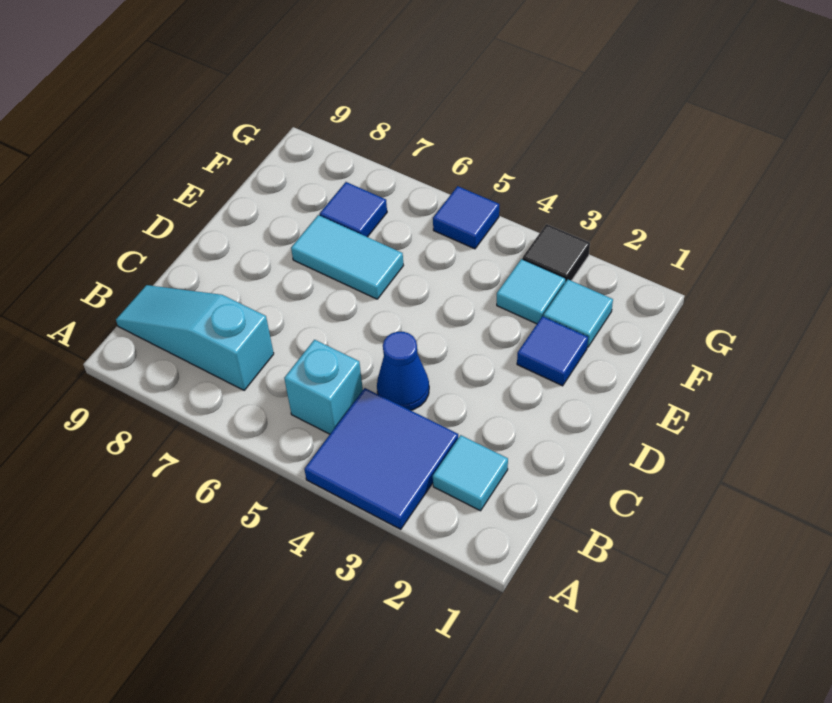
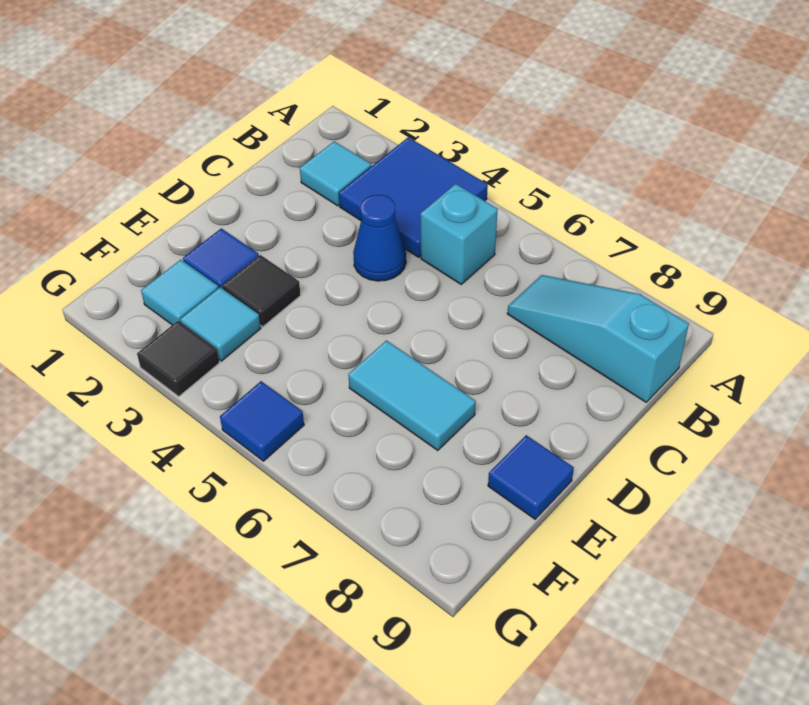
cyan slope B7:B9 level 1 top 7 -> cyan slope B7:B9 level 1 top 9
none -> black tile E3 level 1
blue tile F7 level 1 -> blue tile E9 level 1

